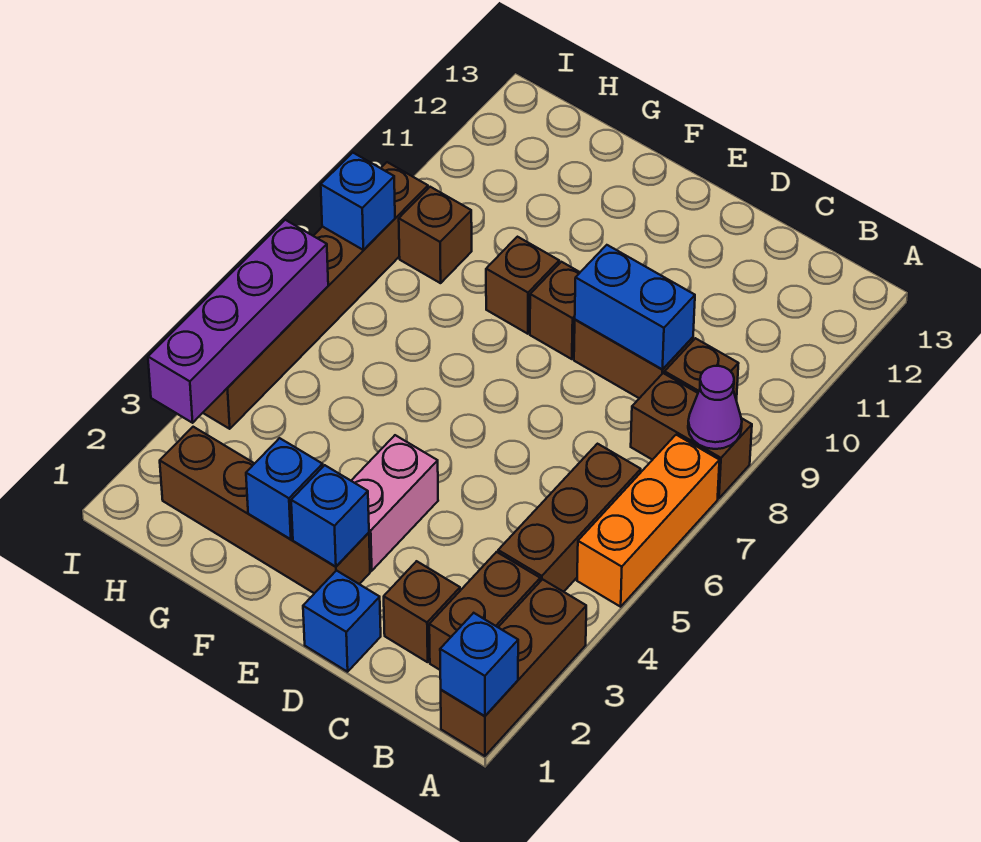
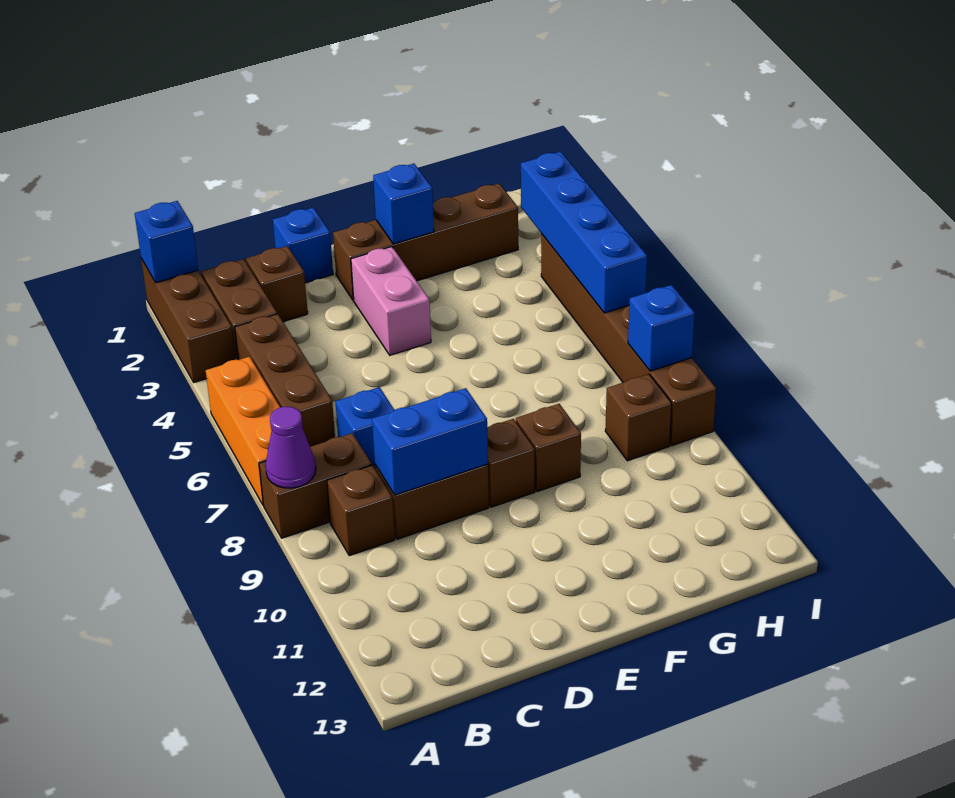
blue brick E2 level 2 -> blue brick C7 level 1
purple brick I3:I6 level 2 -> blue brick I3:I6 level 2

